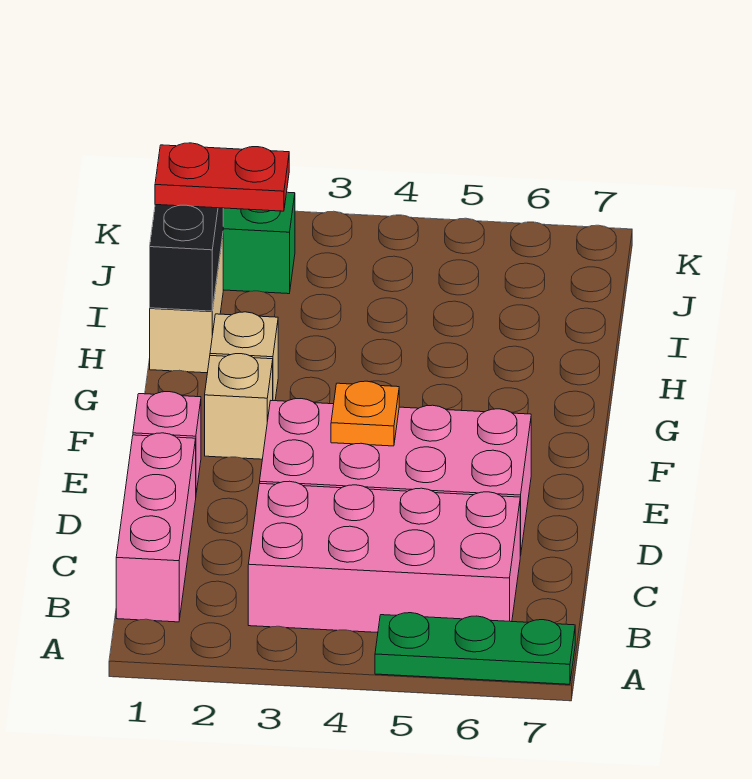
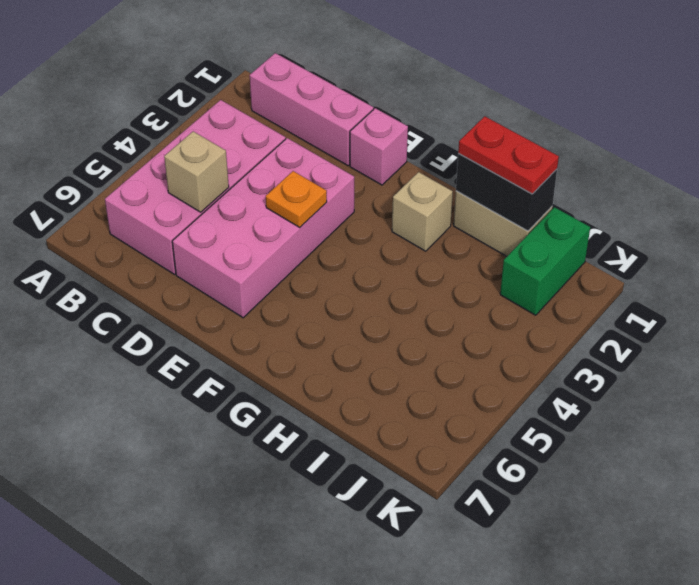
green plate A5:A7 level 1 -> none
tan brick F2 level 1 -> tan brick C5 level 2
red plate I1:I2 level 3 -> red plate H1:I1 level 3

